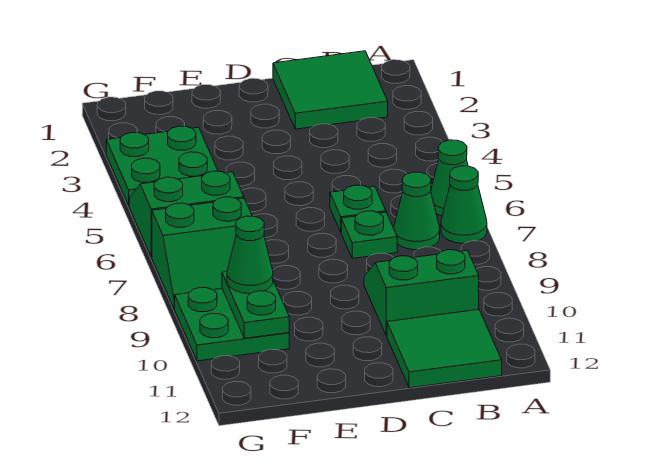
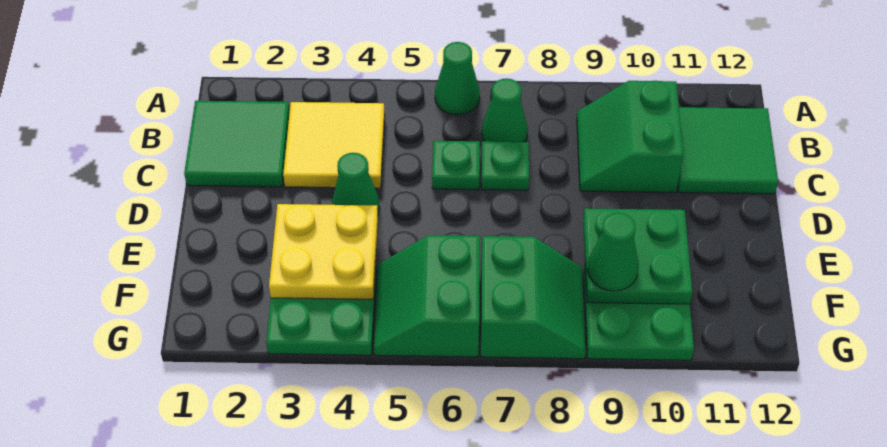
green cone A7 level 1 -> green cone D4 level 1
none -> yellow tile B3:C4 level 1
none -> yellow plate E3:F4 level 2
green plate F9:F10 level 2 -> green plate E9:F10 level 2

